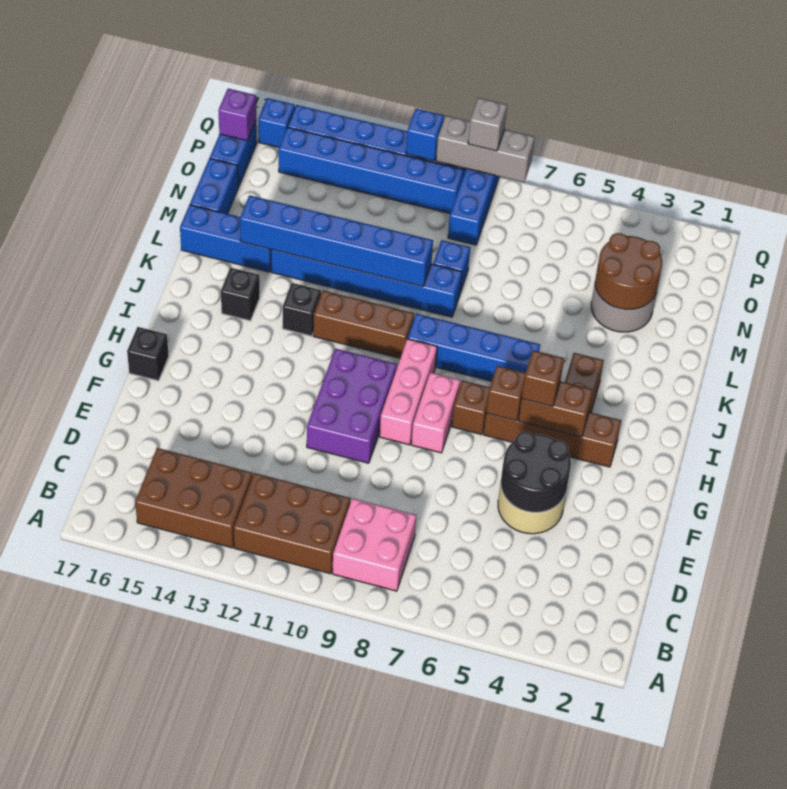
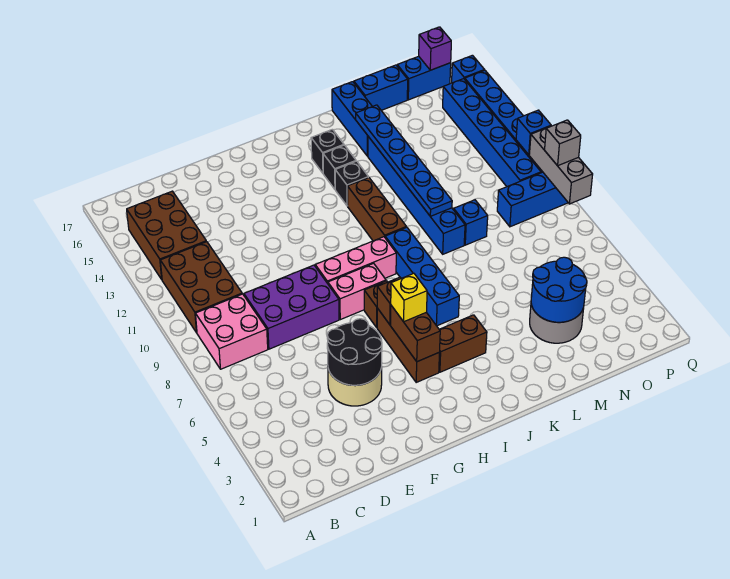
purple brick F10:H11 level 1 -> purple brick D8:F9 level 1
black brick G17 level 1 -> black brick J14 level 1
brown brick H3:H6 level 1 -> brown brick H4:H6 level 1
brown brick H5 level 3 -> yellow brick H5 level 3
blue brick L10:L15 level 2 -> blue plate L10:L15 level 2
brown round brick M3:N4 level 2 -> blue round brick M3:N4 level 2

